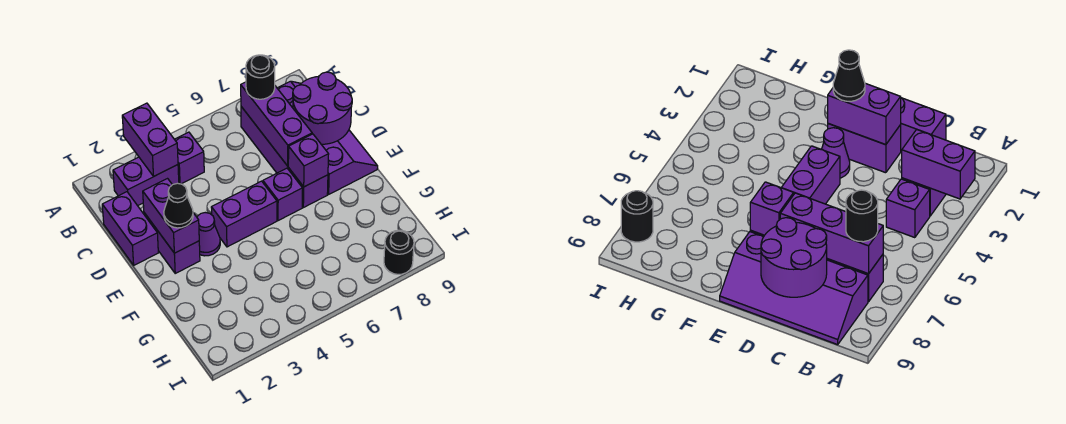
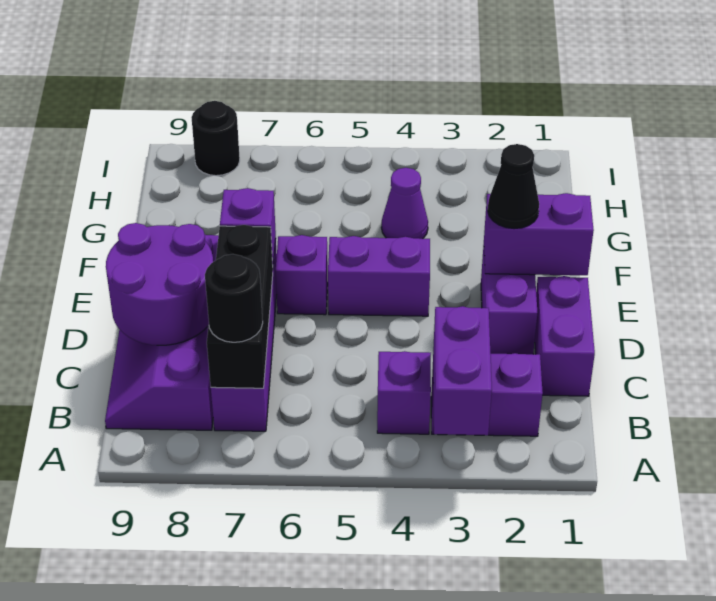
purple brick B7:D7 level 2 -> black brick B7:D7 level 2
purple brick D2:E2 level 2 -> purple brick E1:E2 level 2
purple cone E3 level 1 -> purple cone G4 level 1

